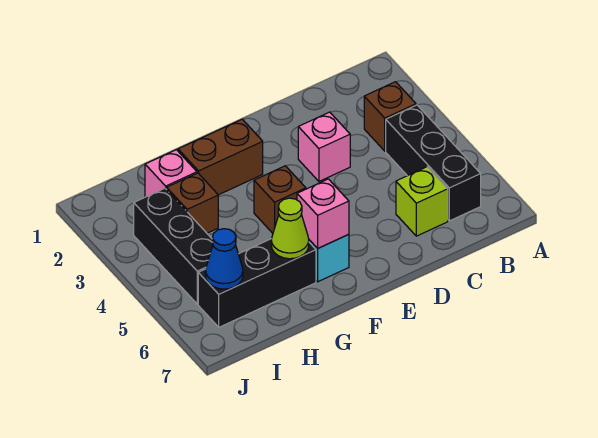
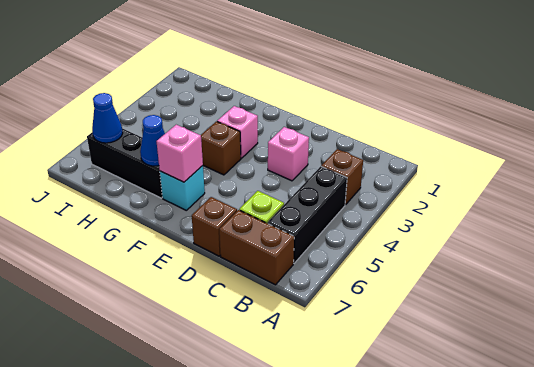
brown brick F2:G2 level 1 -> brown brick B7:C7 level 1
lime cone G6 level 2 -> blue cone G6 level 2
pink brick H2 level 1 -> pink brick F3 level 1
brown brick H3 level 1 -> brown brick D7 level 1
black brick I3:I5 level 1 -> none

